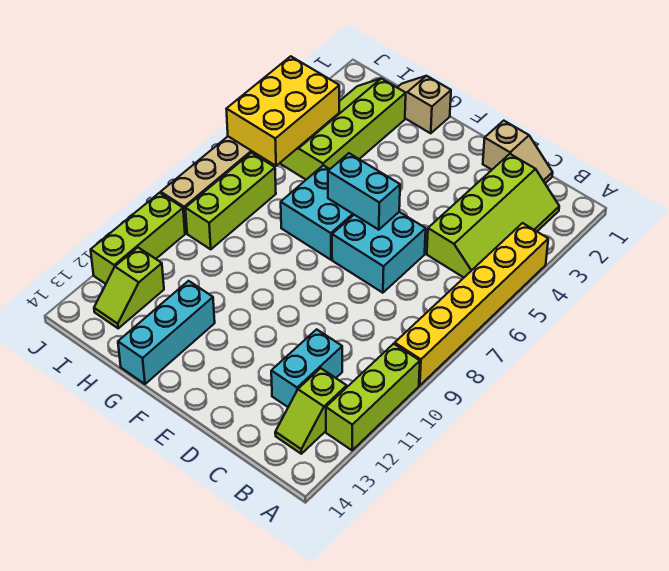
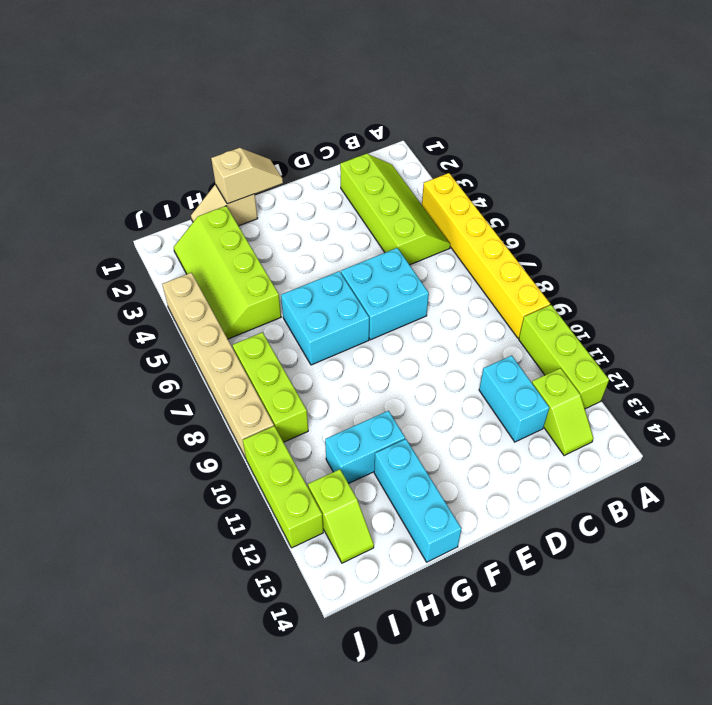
tan slope C1:D1 level 1 top D -> tan slope F1:G1 level 2 top G
cyan brick E6:F6 level 2 -> cyan brick G11:H11 level 1
yellow brick I4:J6 level 2 -> none

